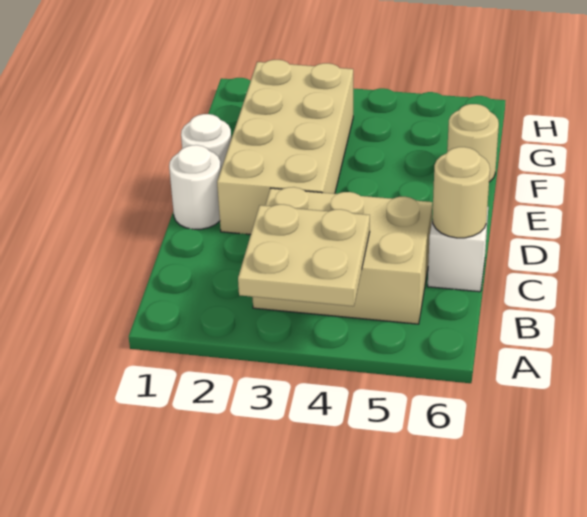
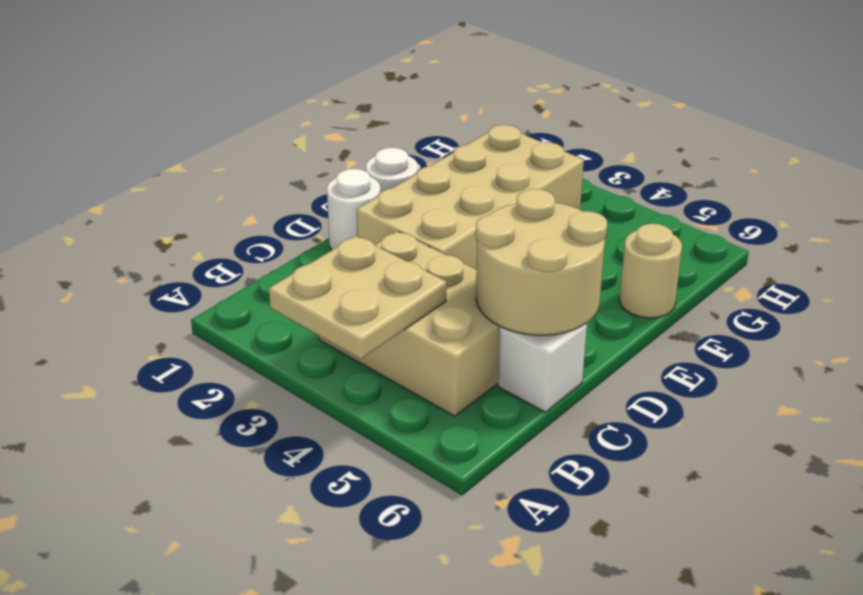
tan round brick C6 level 2 -> tan round brick C5:D6 level 2

